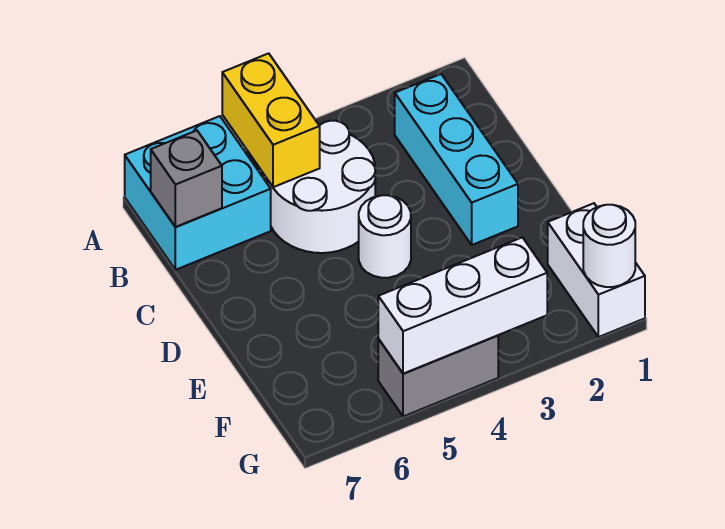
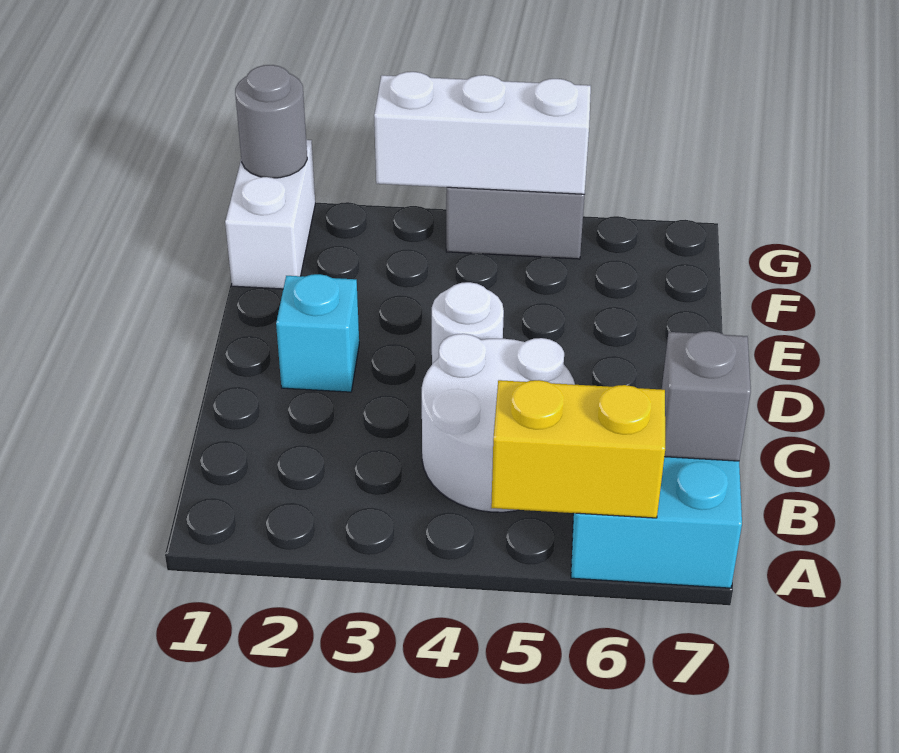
yellow brick A5:B5 level 2 -> yellow brick A5:A6 level 2
cyan brick B2:D2 level 1 -> cyan brick D2 level 1
white round brick G1 level 2 -> grey round brick G1 level 2

